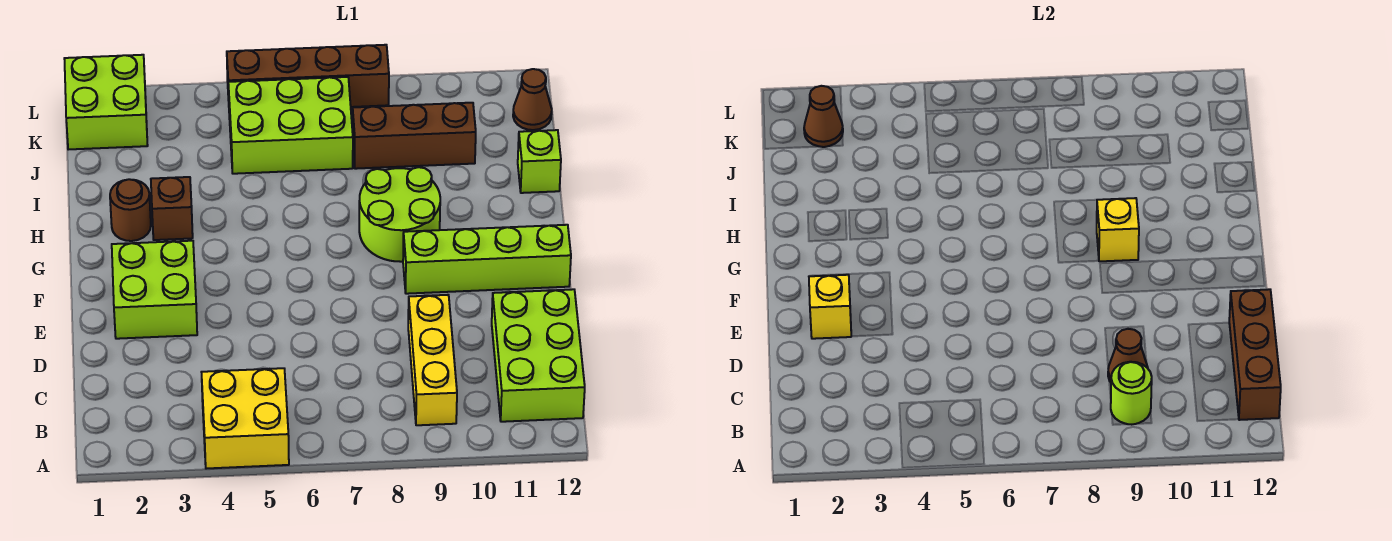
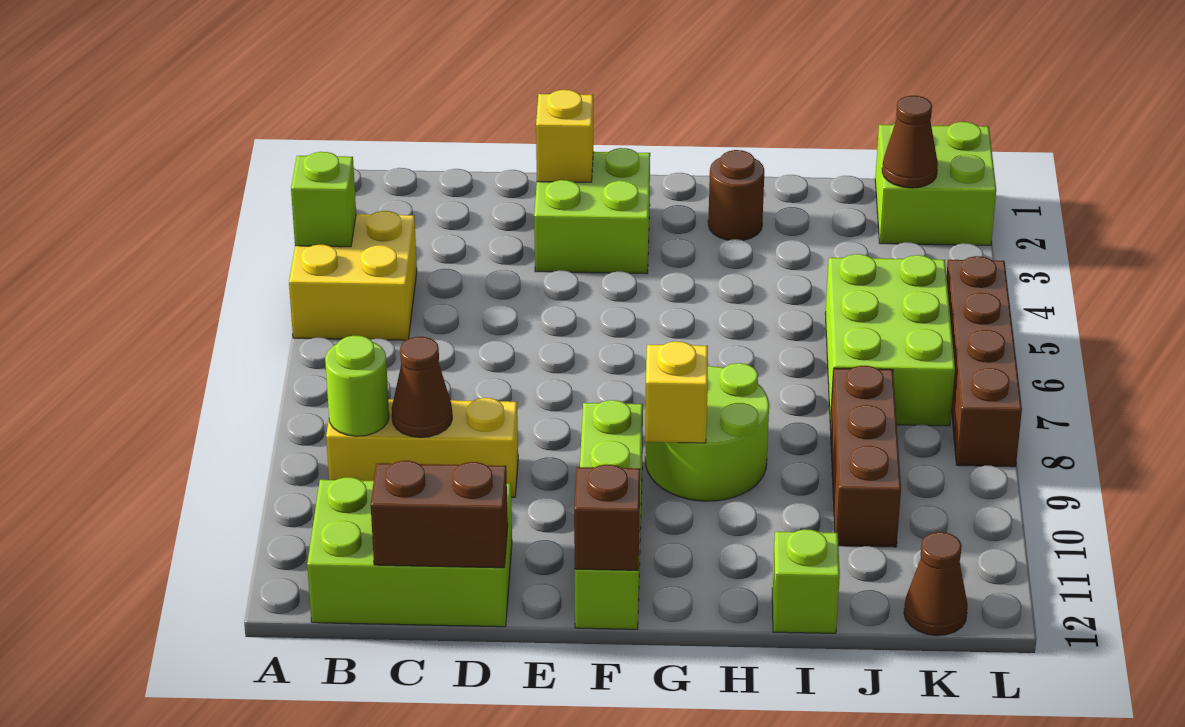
none -> lime brick A4 level 2
brown brick B12:D12 level 2 -> brown brick C12:D12 level 2
brown brick H3 level 1 -> brown brick F12 level 2

